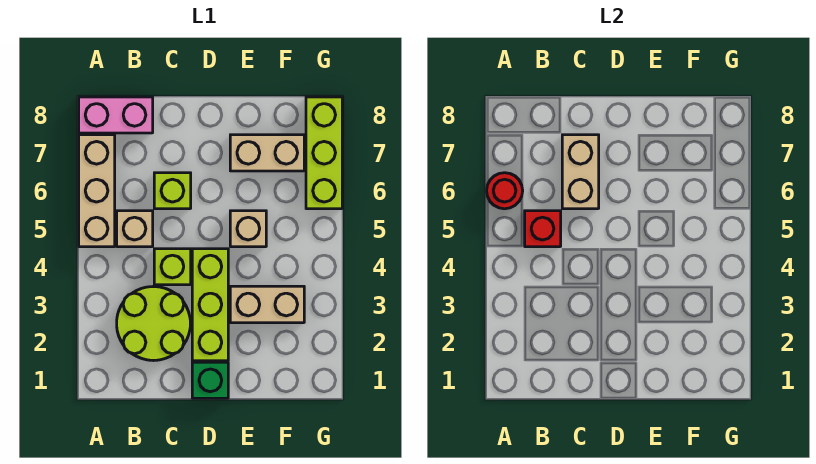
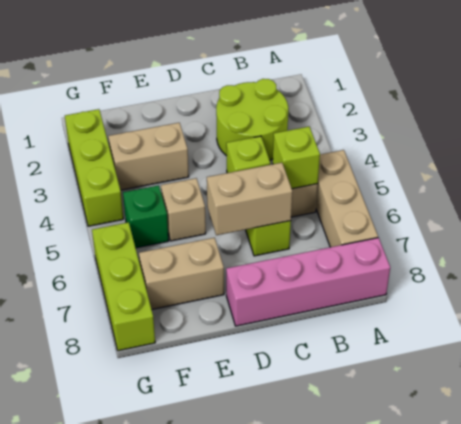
red round brick A6 level 2 -> none
pink brick A8:B8 level 1 -> pink brick A8:D8 level 1
red brick B5 level 2 -> lime brick B5 level 2
tan brick C6:C7 level 2 -> tan brick C6:D6 level 2
green brick D1 level 1 -> green brick F5 level 1
lime brick D2:D4 level 1 -> lime brick G2:G4 level 1

